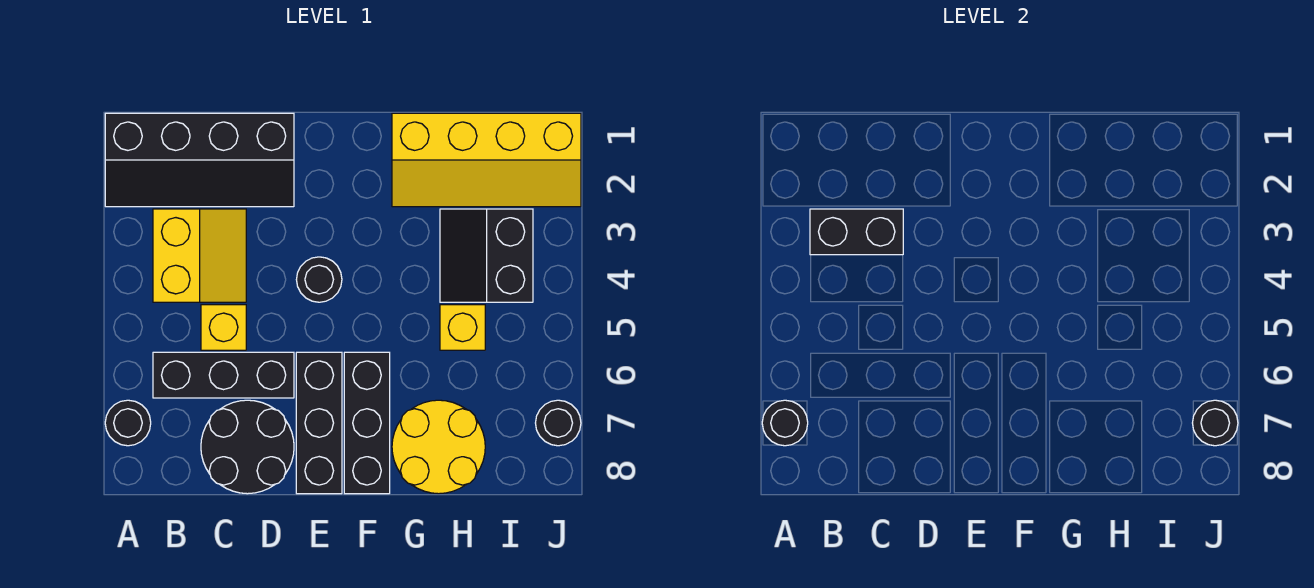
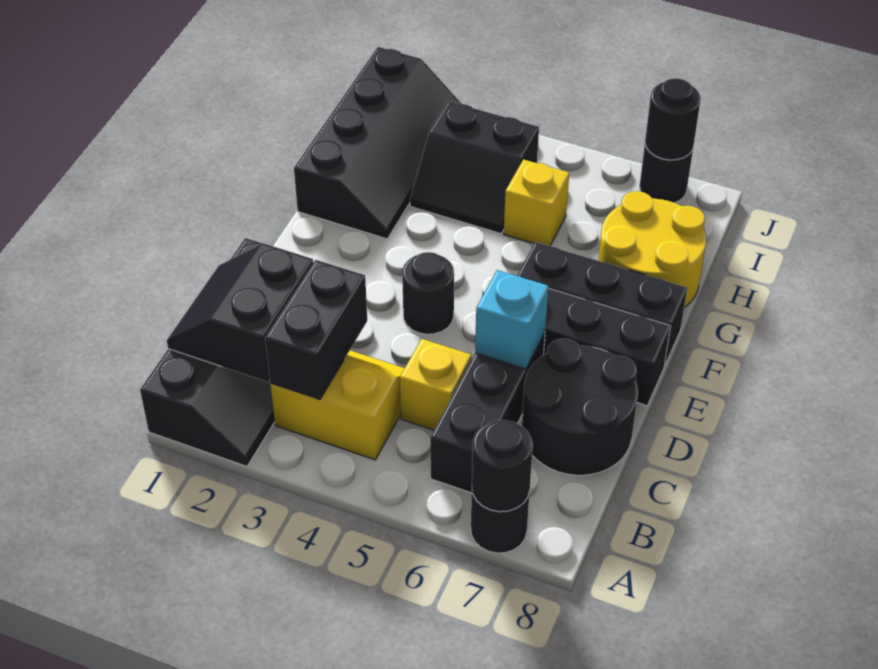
none -> black slope B1:C2 level 2 top 2
none -> cyan brick D6 level 2
yellow slope G1:J2 level 1 top 1 -> black slope G1:J2 level 1 top 1

